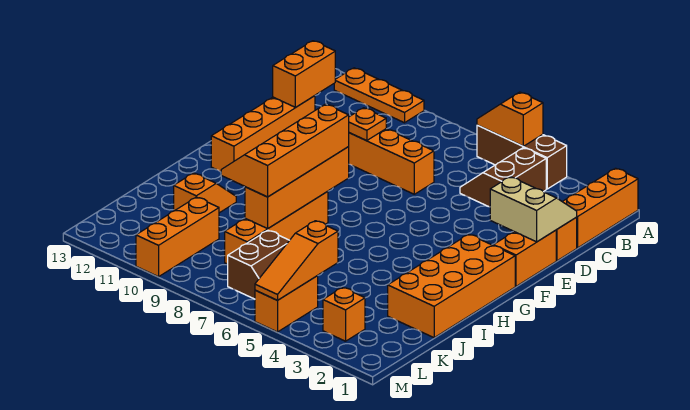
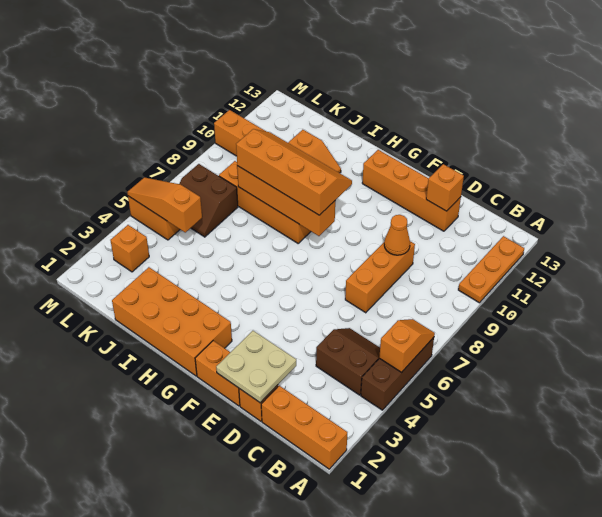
orange brick C12:D12 level 2 -> orange brick D12 level 2
tan slope D1:E2 level 2 top E -> tan plate D1:E2 level 2
orange plate D9 level 2 -> orange cone D9 level 2

